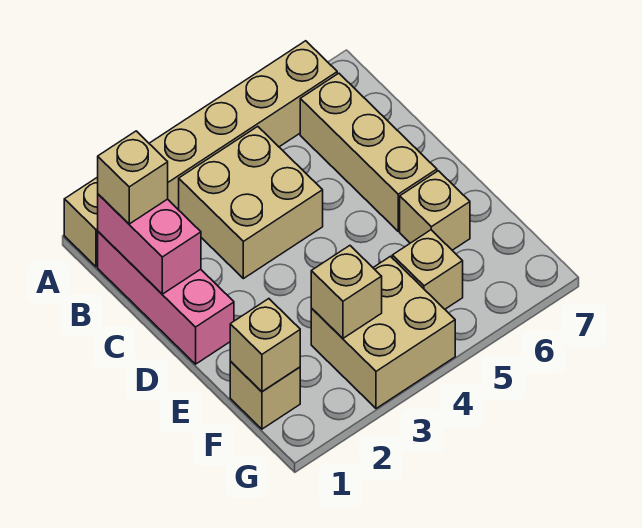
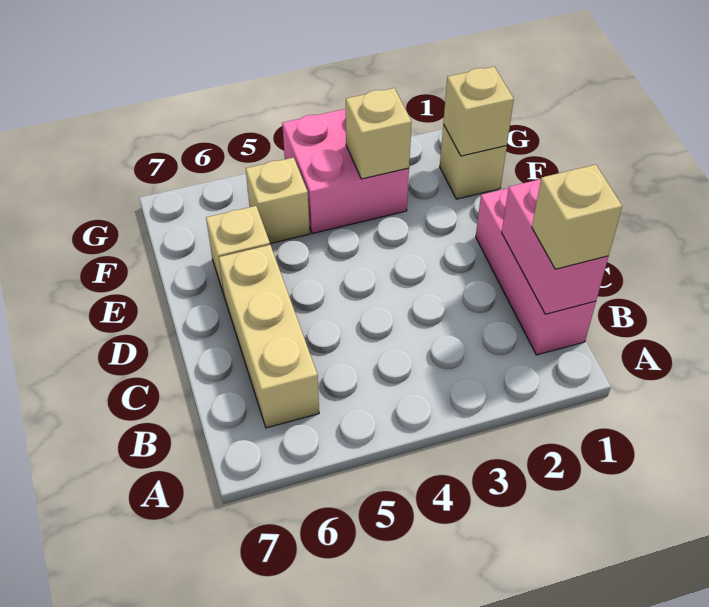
tan brick A1:A6 level 1 -> none
tan brick B3:C4 level 1 -> none
tan brick F3:G4 level 1 -> pink brick F3:G4 level 1

